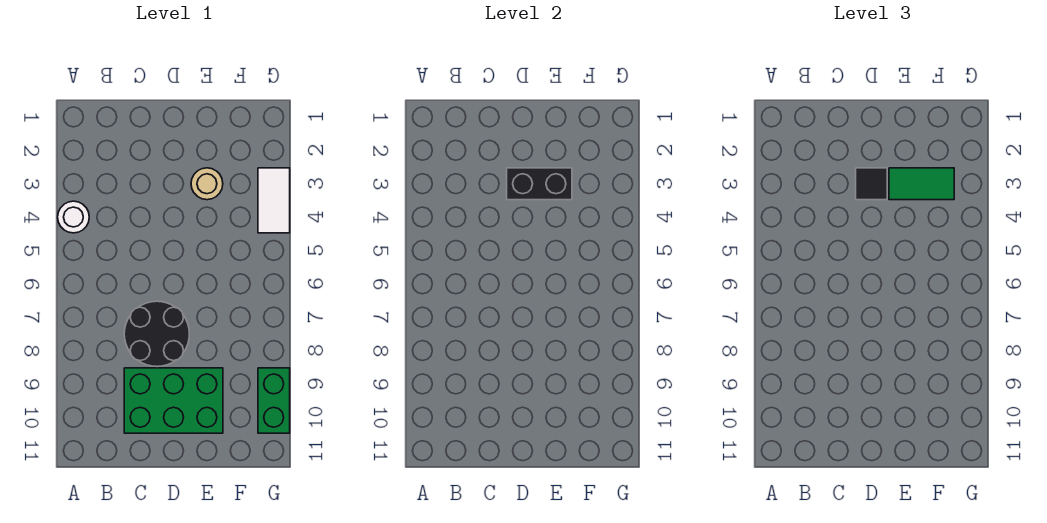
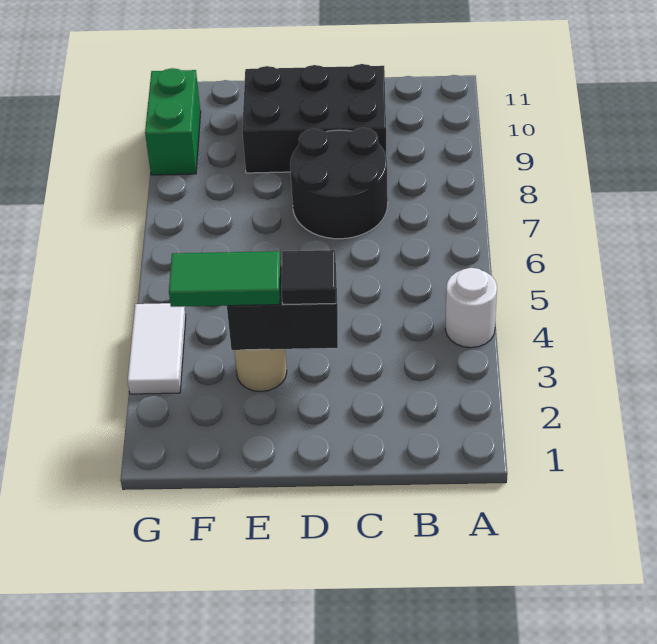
green brick C9:E10 level 1 -> black brick C9:E10 level 1

